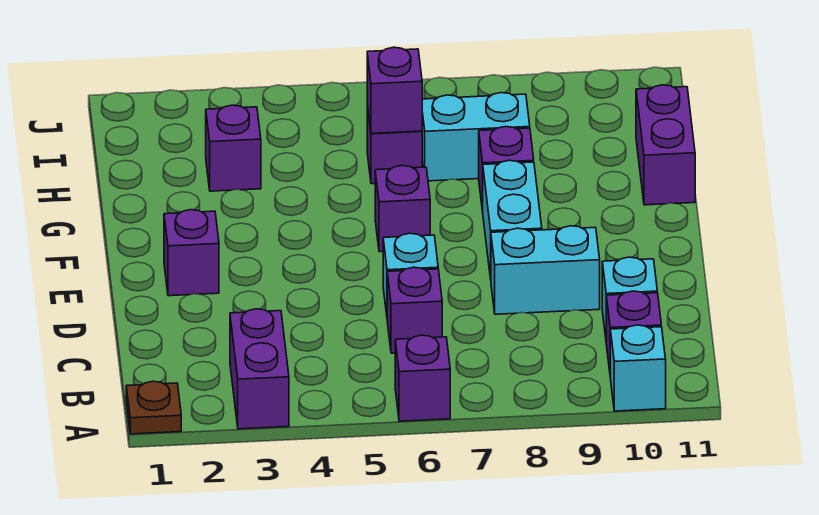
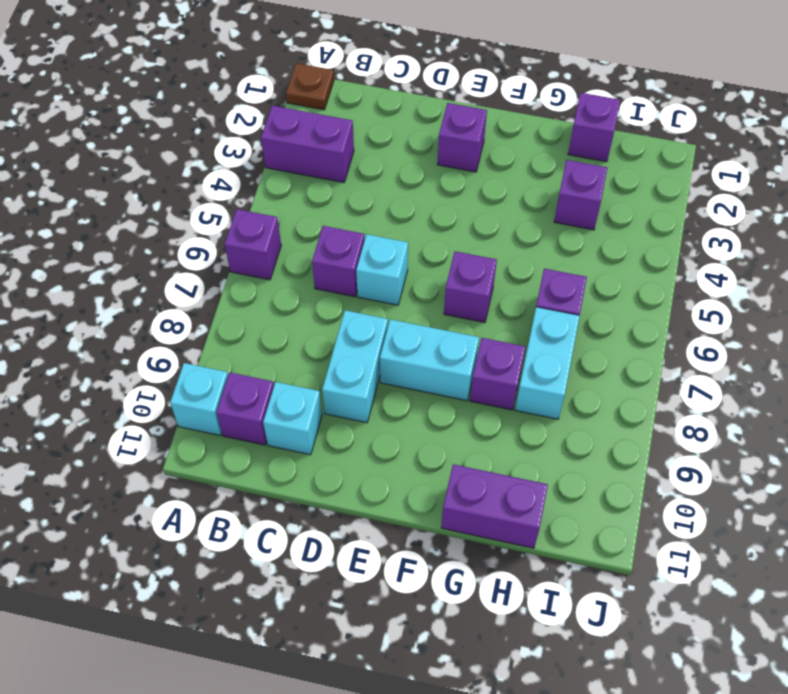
purple brick H6 level 2 -> purple brick H1 level 1

